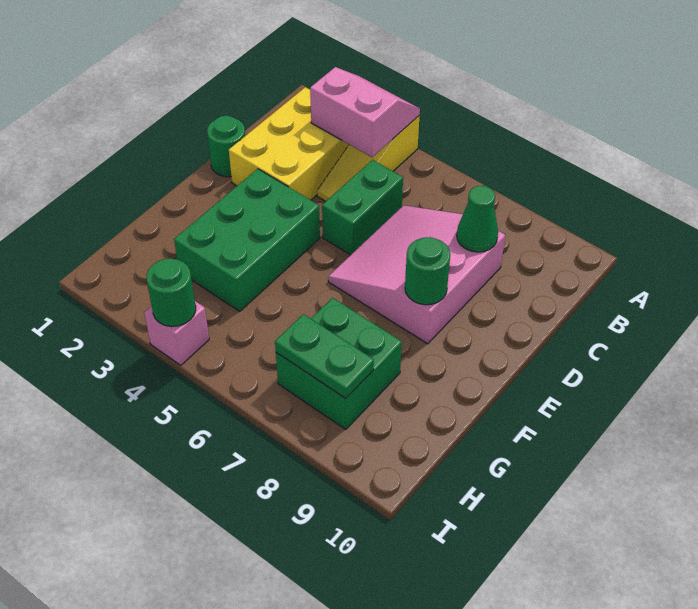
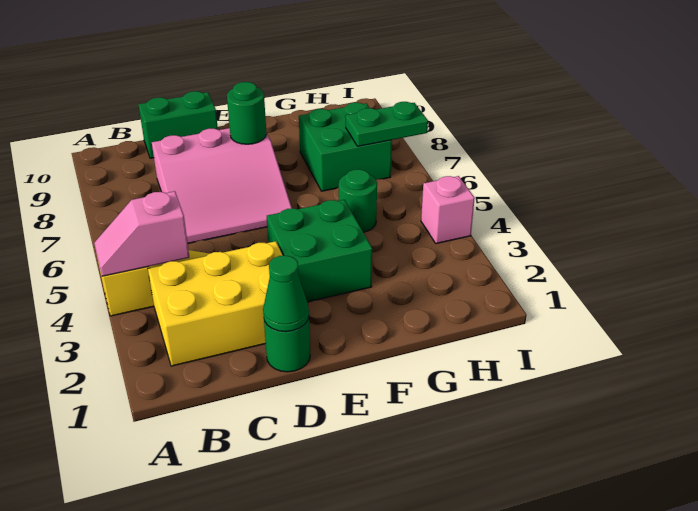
pink slope A3:B4 level 2 top B -> pink slope A4:B4 level 2 top B
green brick C5:D5 level 1 -> green brick C10:D10 level 1
green cone C8 level 2 -> green cone D1 level 2
green brick E3:G4 level 1 -> green brick E3:F4 level 1
green plate H7:H8 level 2 -> green plate H7:I7 level 2
green round brick I4 level 2 -> green round brick G5 level 1

